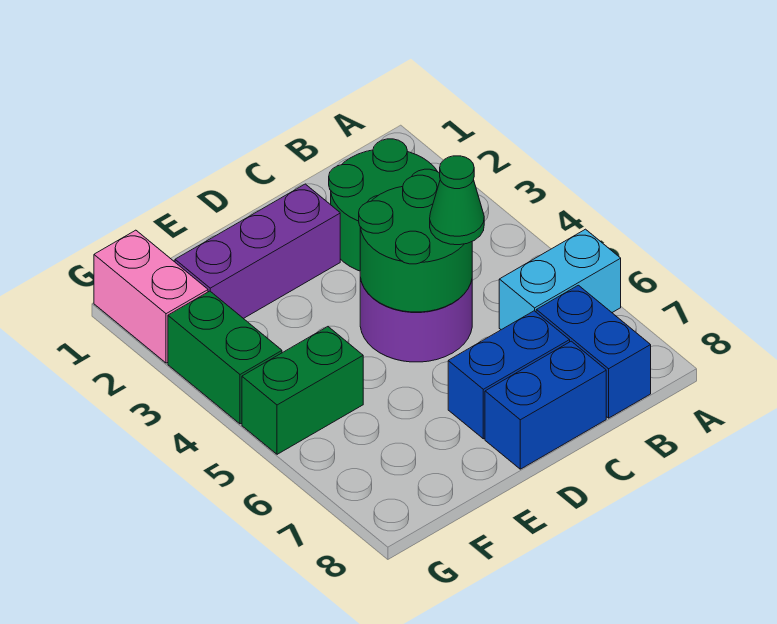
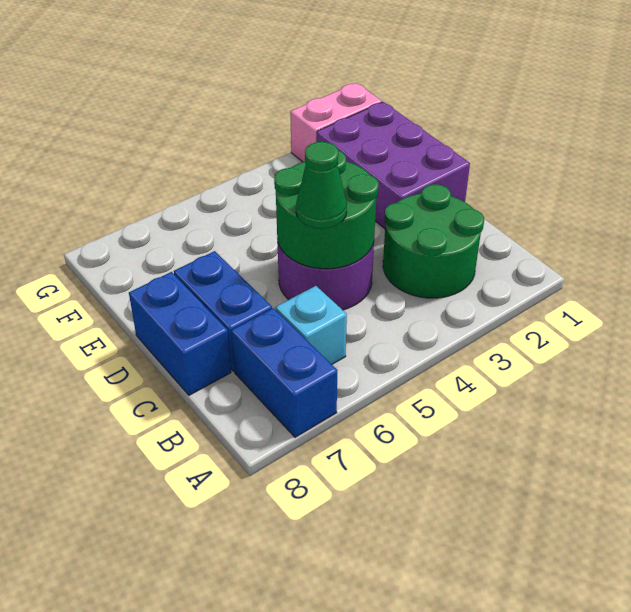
cyan brick A6:B6 level 1 -> cyan brick B6 level 1
blue brick B7:B8 level 1 -> blue brick A7:B7 level 1
purple brick D2:F2 level 1 -> purple brick D1:F2 level 1
green brick F5:G5 level 1 -> none
green brick G3:G4 level 1 -> none

